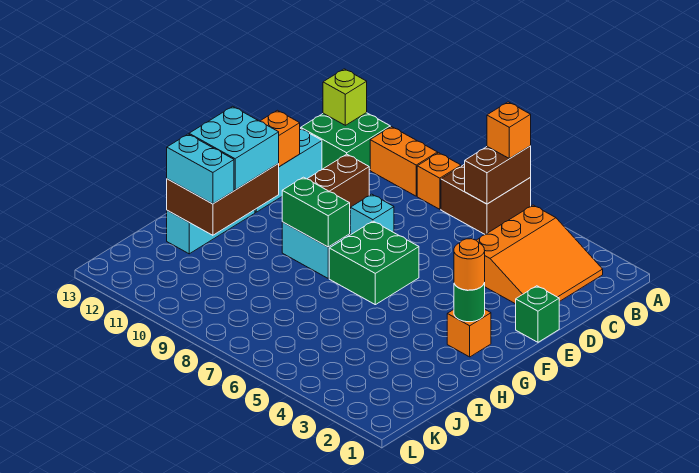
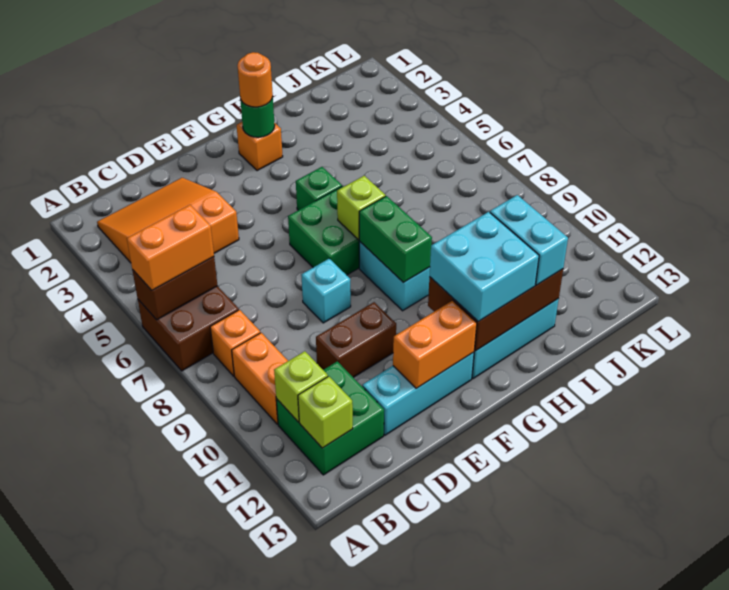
orange brick A6 level 3 -> orange brick A6:B6 level 3
none -> lime brick B11 level 2
green brick E1 level 1 -> green brick G5 level 1
none -> lime brick G7 level 2

